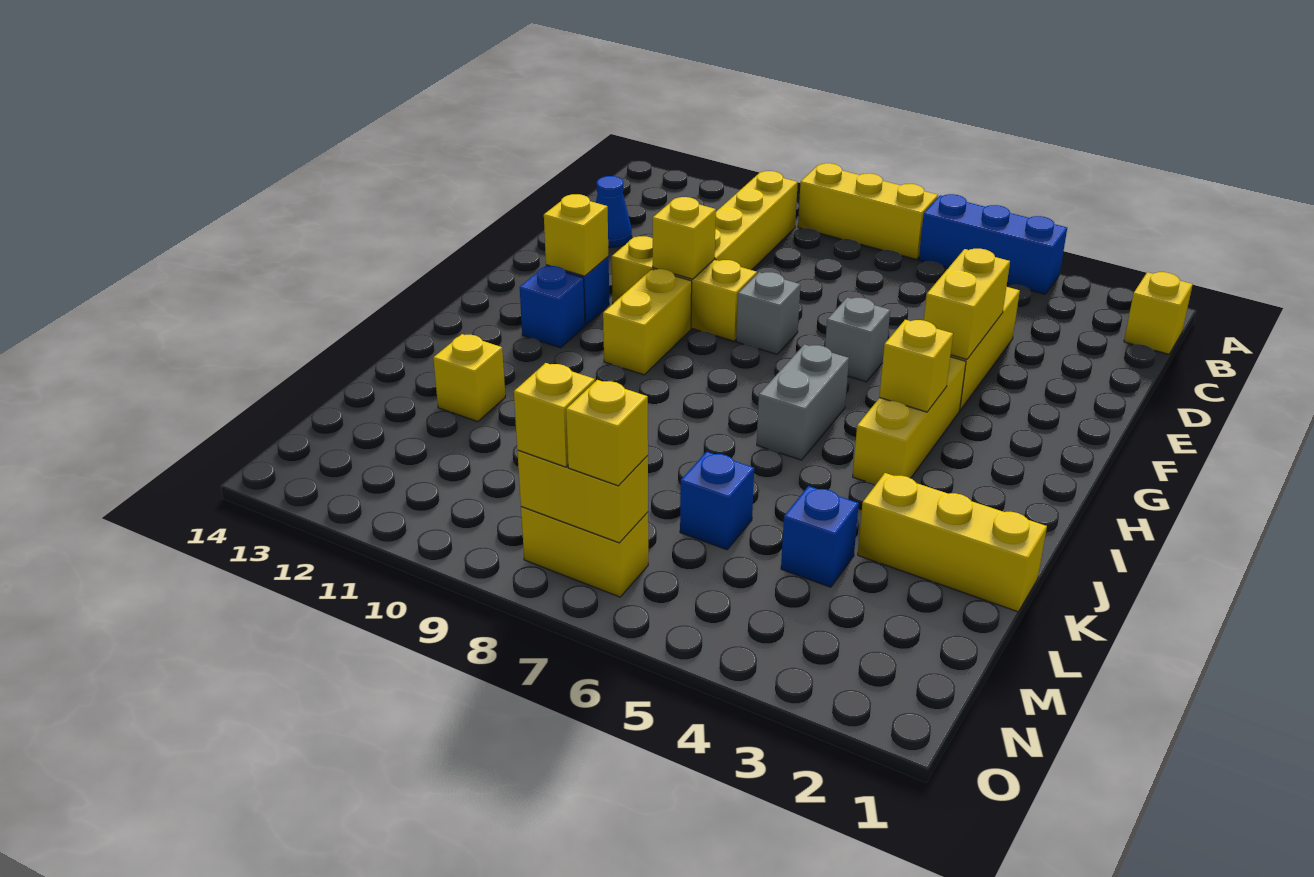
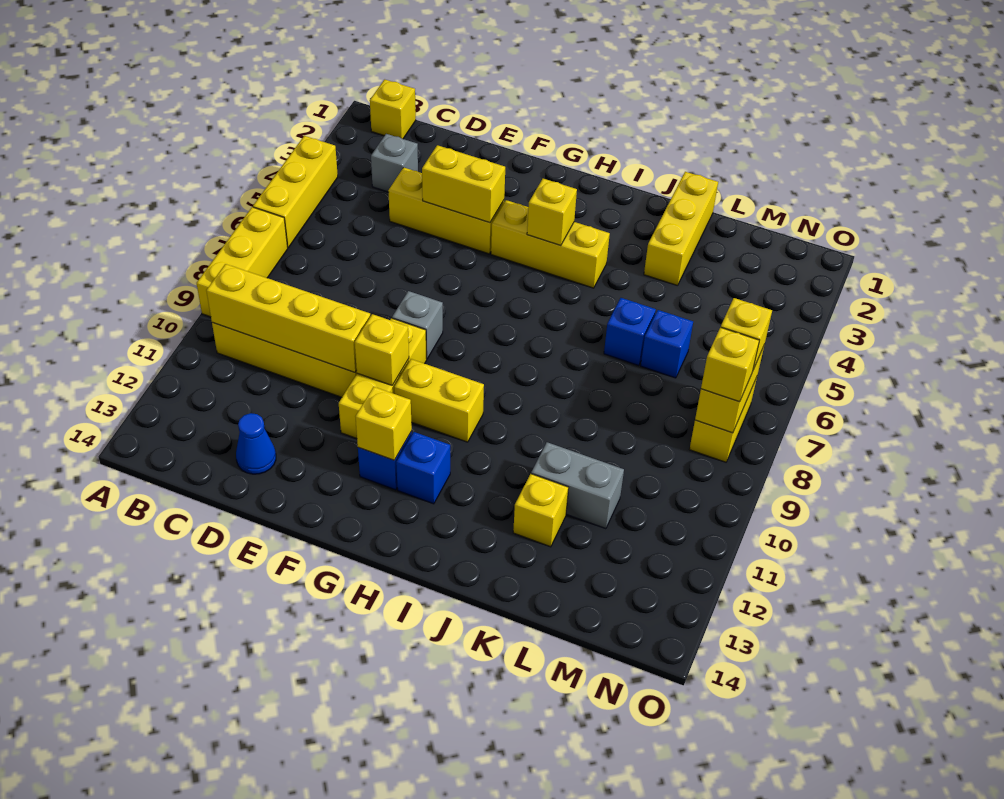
blue brick A4:A6 level 1 -> yellow brick A4:A6 level 1
none -> yellow brick B10:E10 level 2
grey brick F6 level 1 -> grey brick C3 level 1
grey brick H6:I6 level 1 -> grey brick K11:L11 level 1
blue brick L4 level 1 -> blue brick K6 level 1

